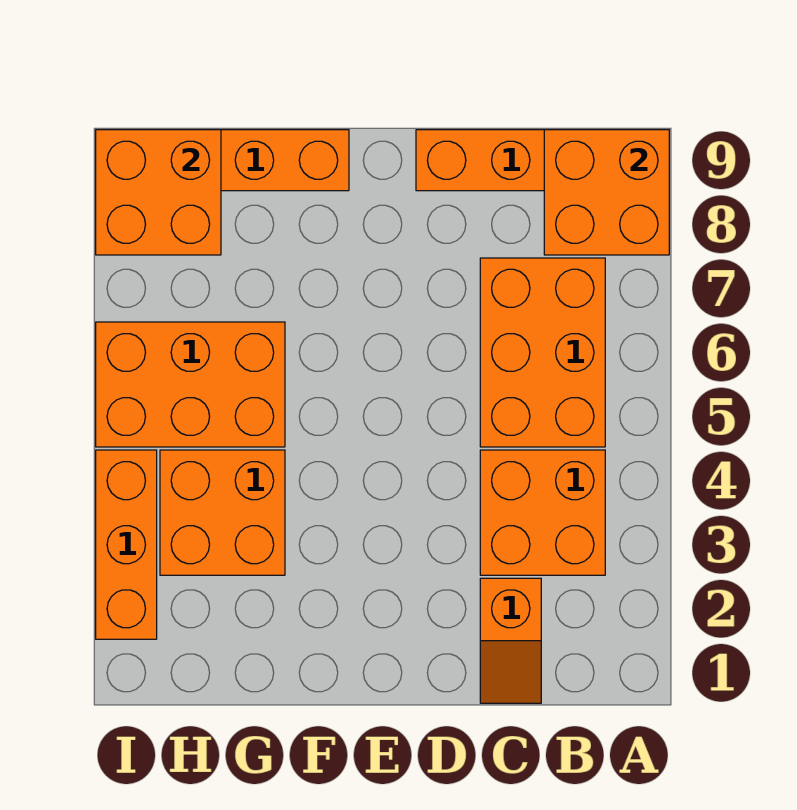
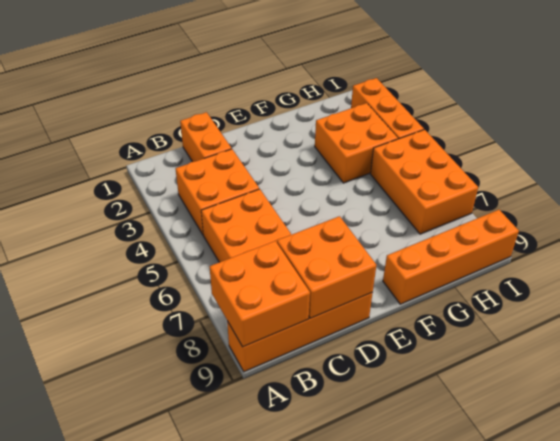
orange slope C1:C2 level 1 top 2 -> orange brick C1:C2 level 1
orange brick G5:I6 level 1 -> orange brick H5:I7 level 1
orange brick H8:I9 level 2 -> orange brick C8:D9 level 2

